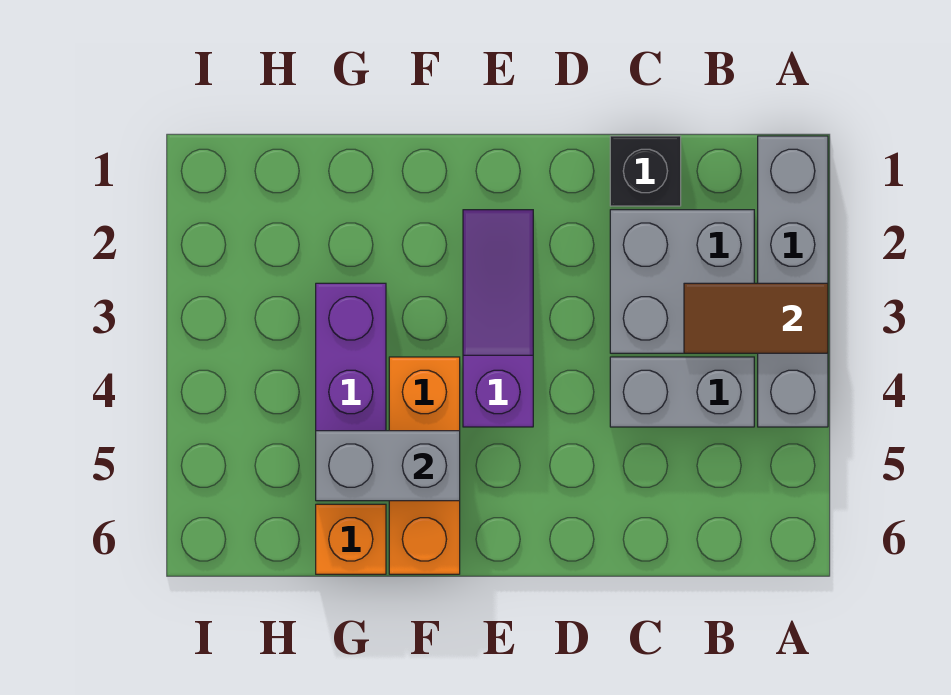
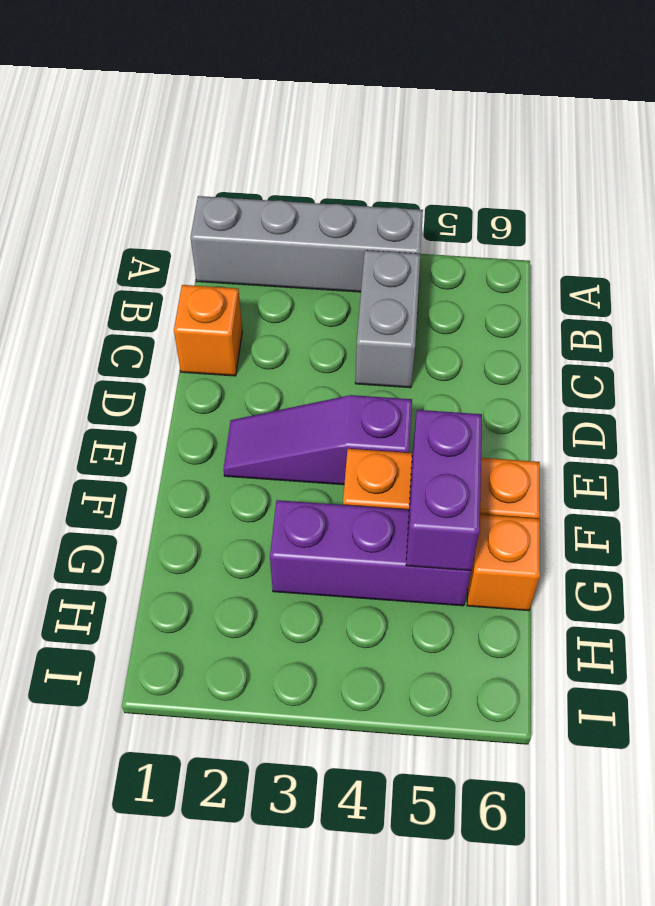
brown tile A3:B3 level 2 -> none
grey brick B2:C3 level 1 -> none
black brick C1 level 1 -> orange brick C1 level 1
grey brick F5:G5 level 2 -> purple brick F5:G5 level 2

